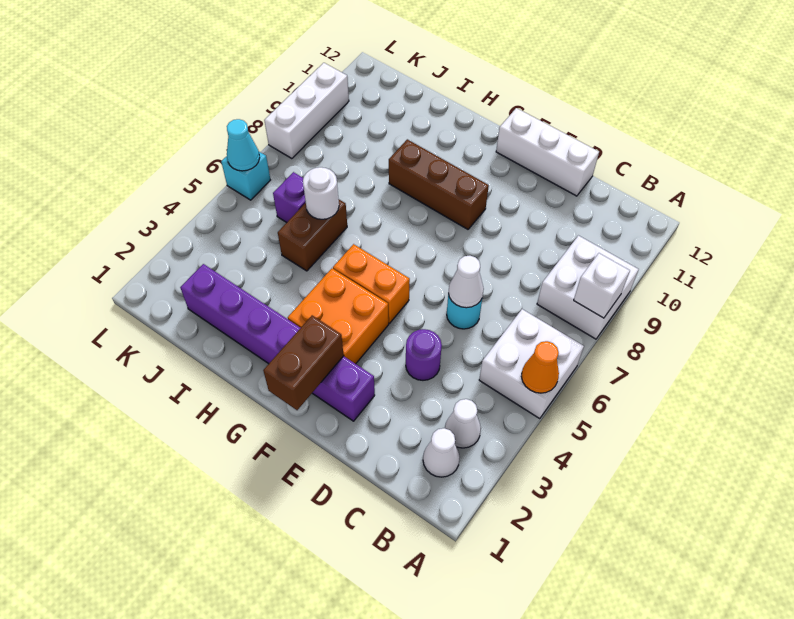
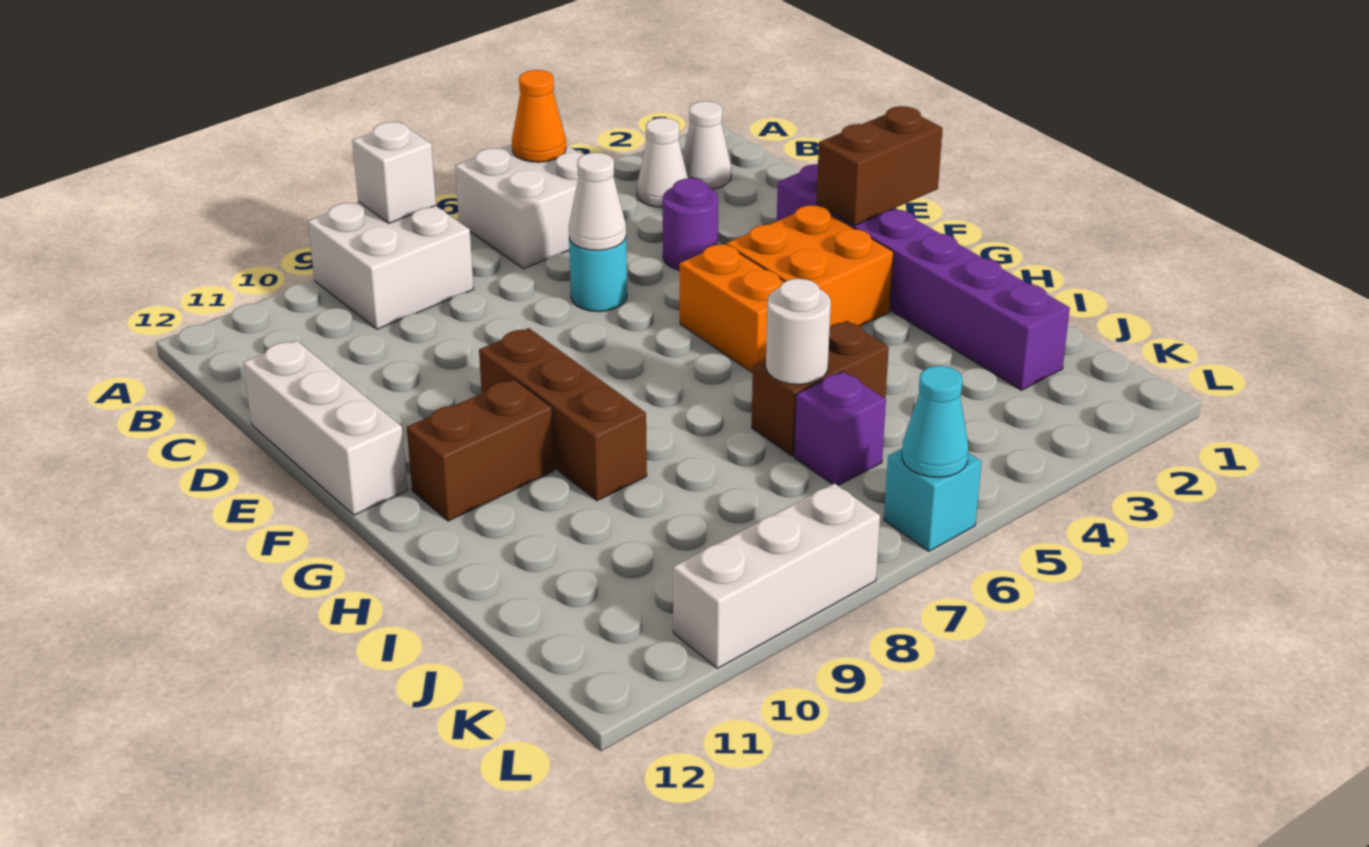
none -> brown brick G10:G11 level 1

